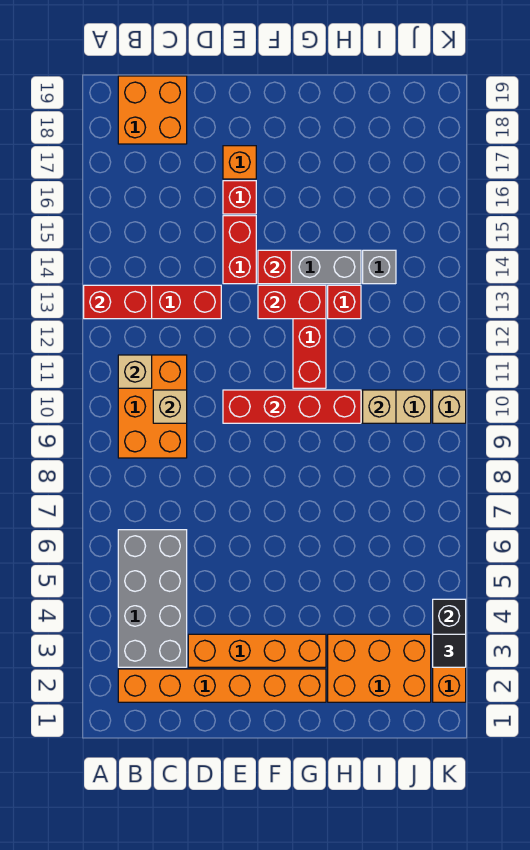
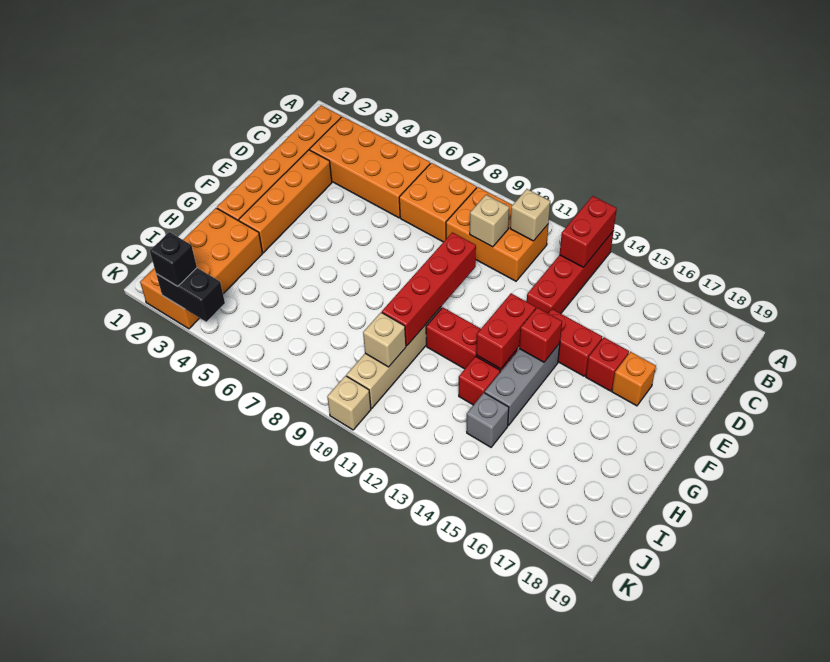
grey brick B3:C6 level 1 -> orange brick B3:C6 level 1
orange brick B18:C19 level 1 -> orange brick B7:C8 level 1
black tile K3 level 3 -> black brick K3 level 3

